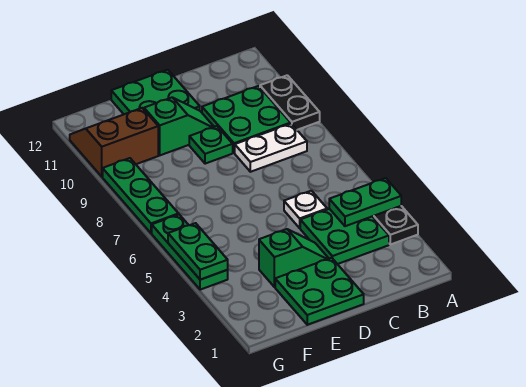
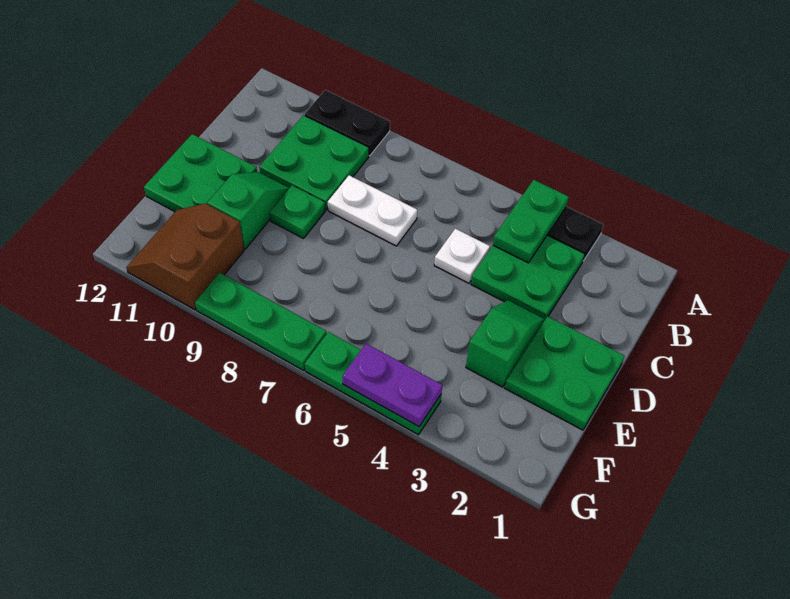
white plate B8:C8 level 1 -> white plate C7:C8 level 1
green plate G4:G5 level 2 -> purple plate G4:G5 level 2

